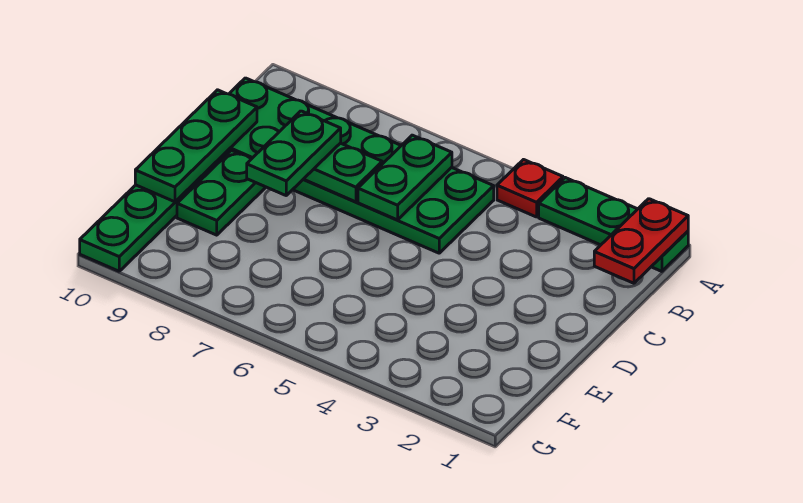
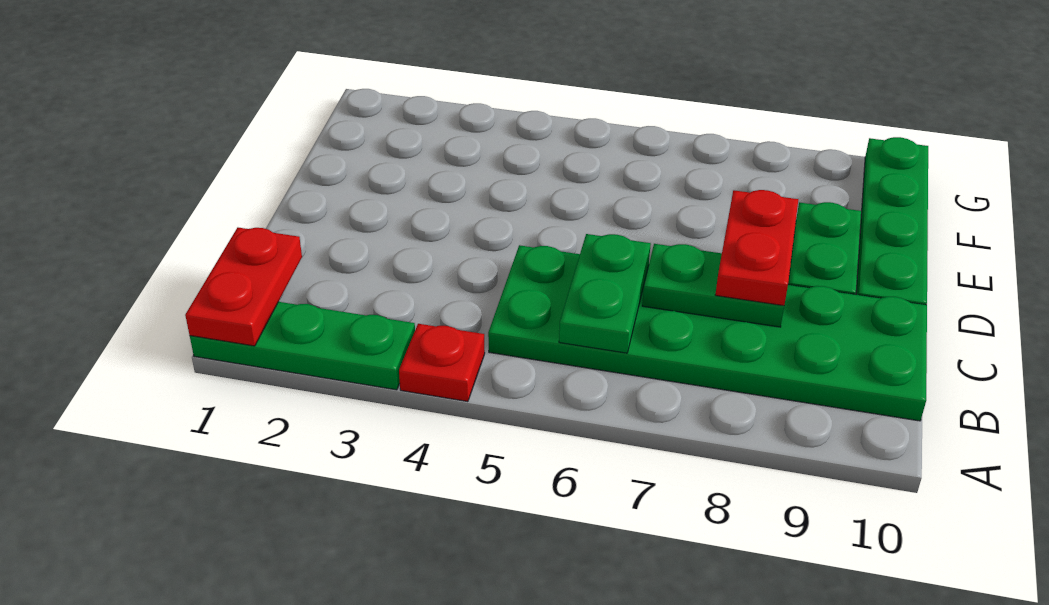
green plate C8:D8 level 3 -> red plate C8:D8 level 3
green plate C10:E10 level 2 -> none

